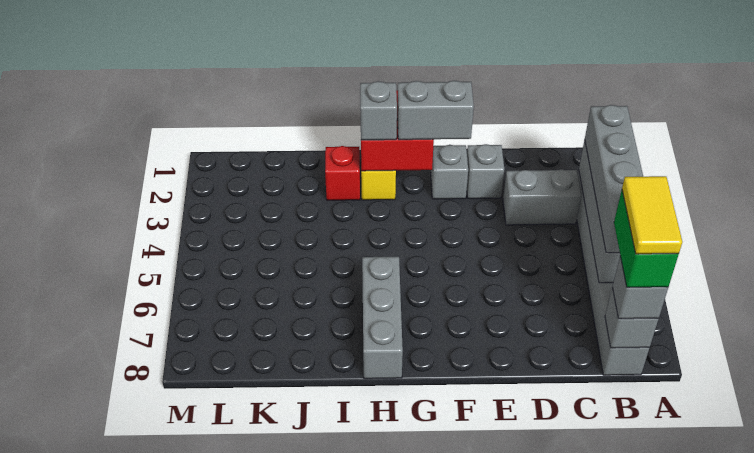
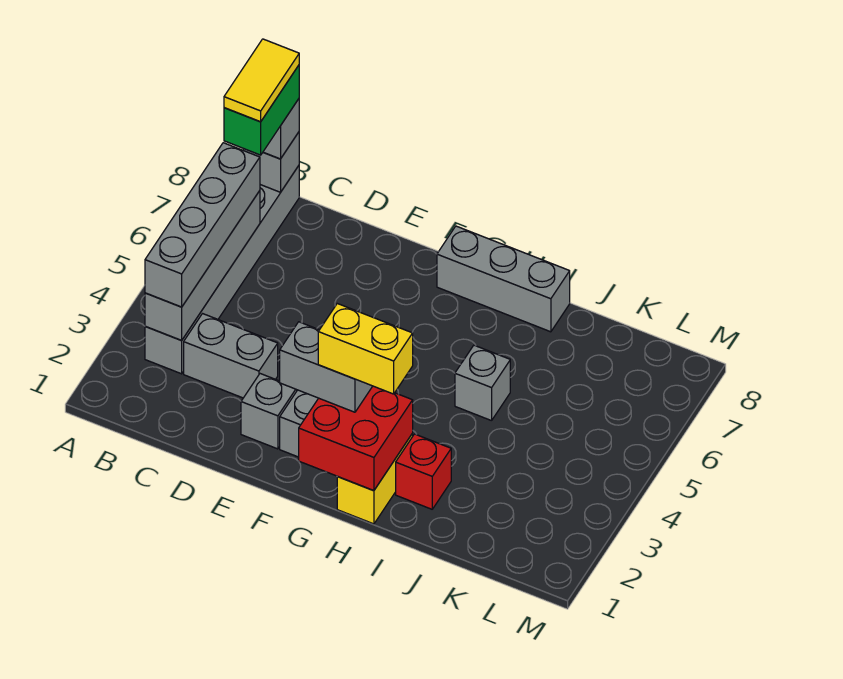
none -> yellow brick G2:H2 level 4
grey brick H2 level 3 -> grey brick I5 level 1
grey brick H6:H8 level 1 -> grey brick G8:I8 level 1

